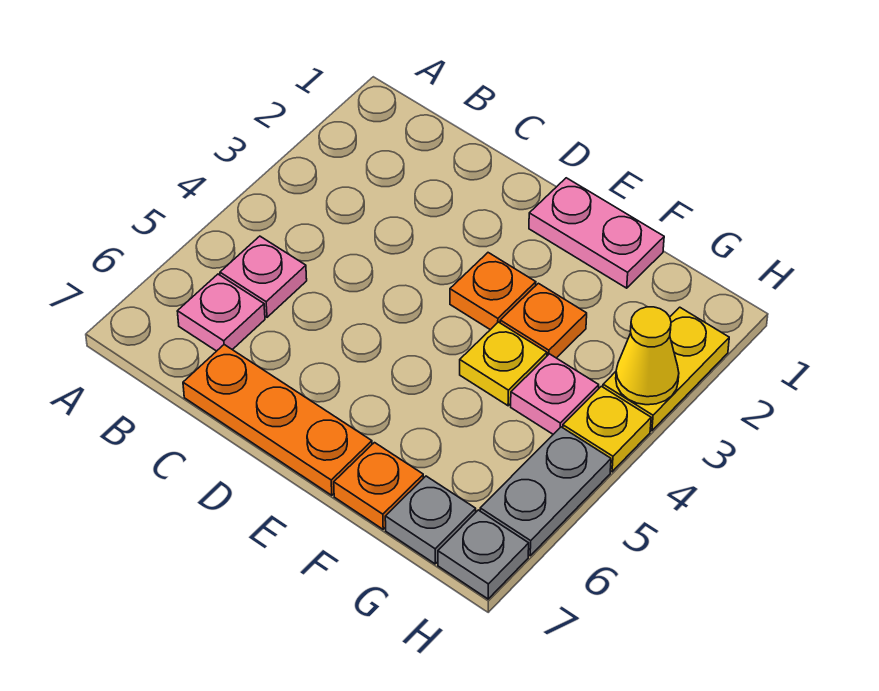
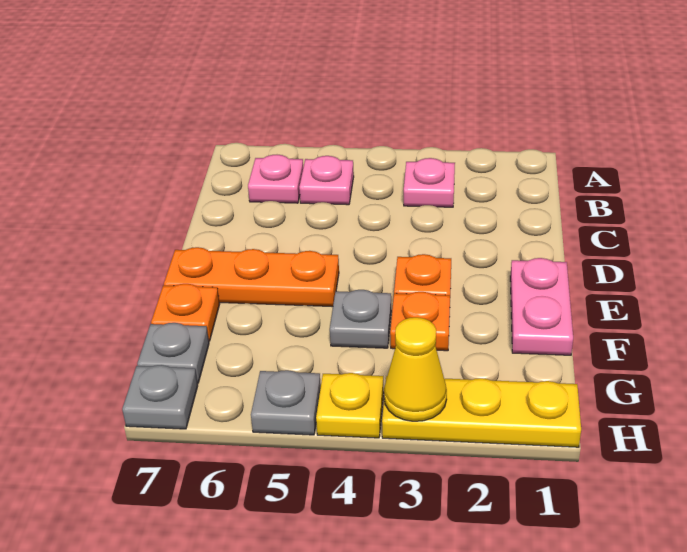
orange plate C7:E7 level 1 -> orange plate E5:E7 level 1
yellow plate F4 level 1 -> grey plate F4 level 1
pink plate G4 level 1 -> pink plate B3 level 1
yellow plate H2:H3 level 1 -> yellow plate H1:H3 level 1
grey plate H5:H6 level 1 -> grey plate H5 level 1

